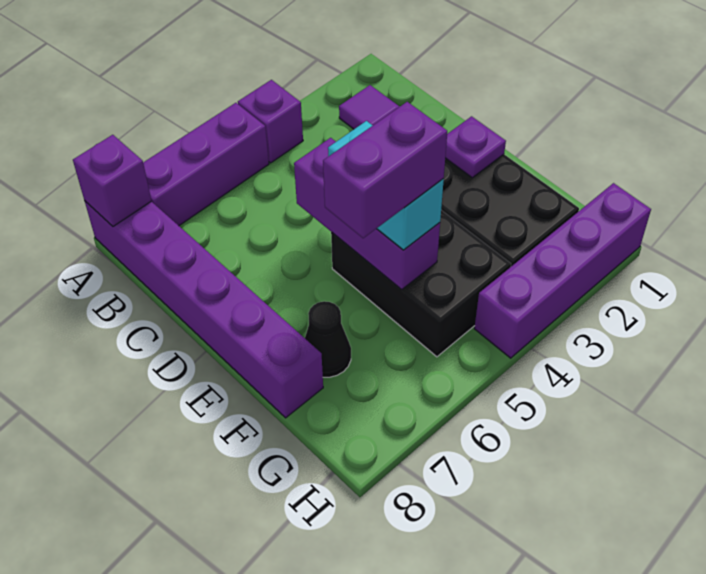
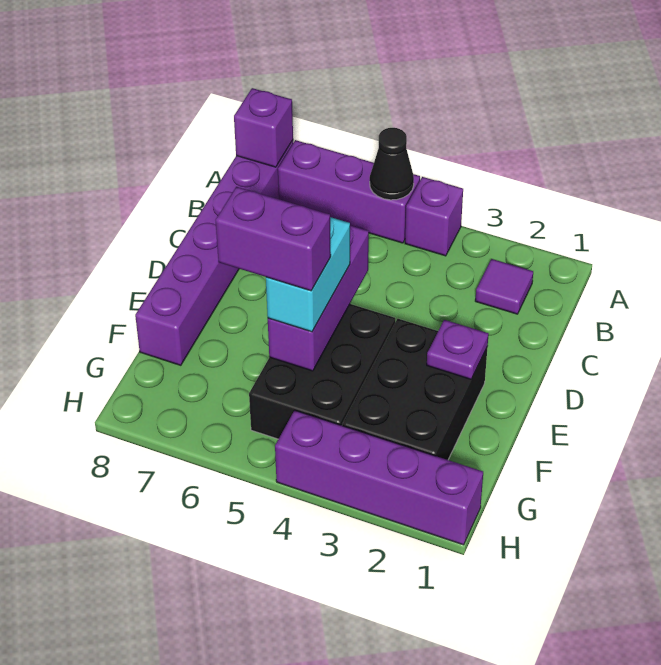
black cone F7 level 1 -> black cone A5 level 2

